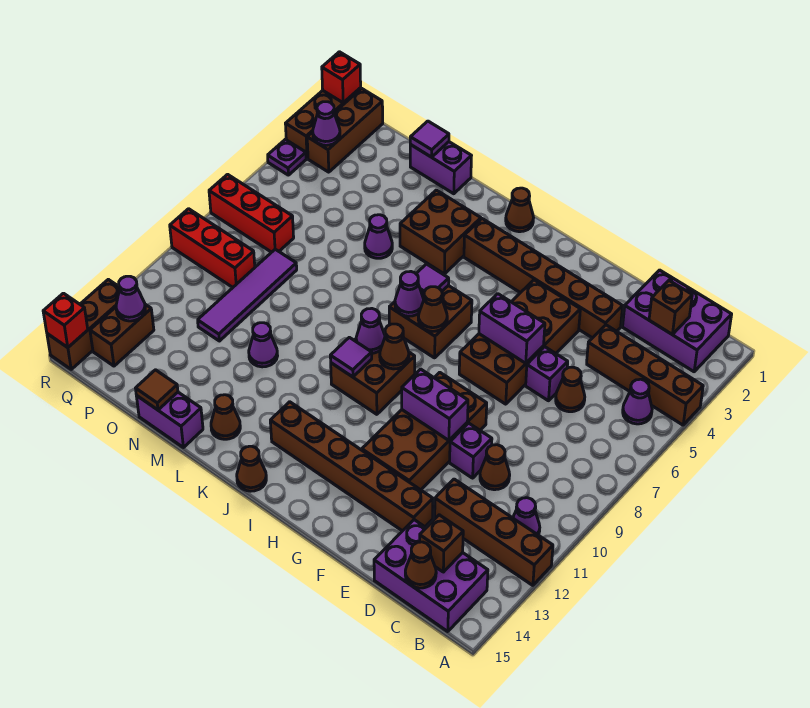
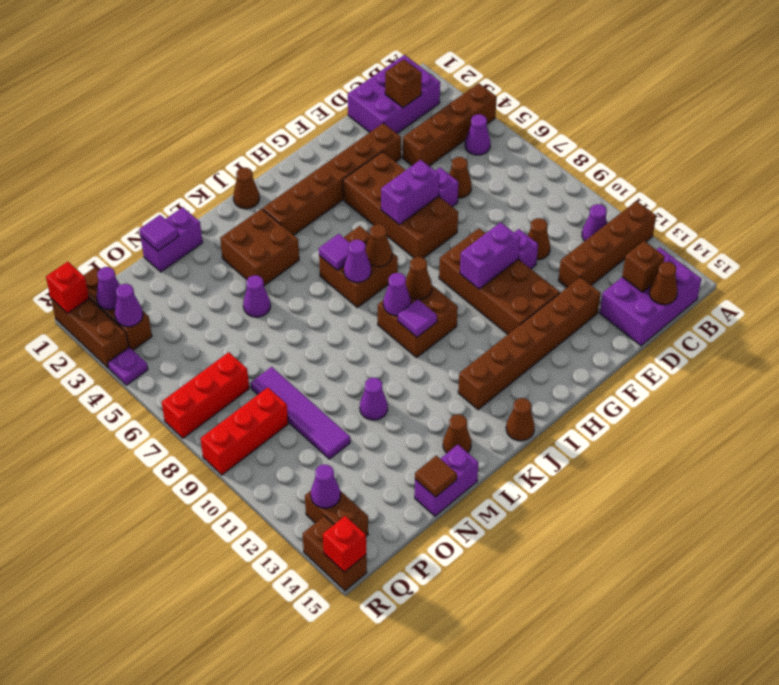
none -> purple cone Q2 level 2
brown brick R13:R15 level 1 -> brown brick R14:R15 level 1

